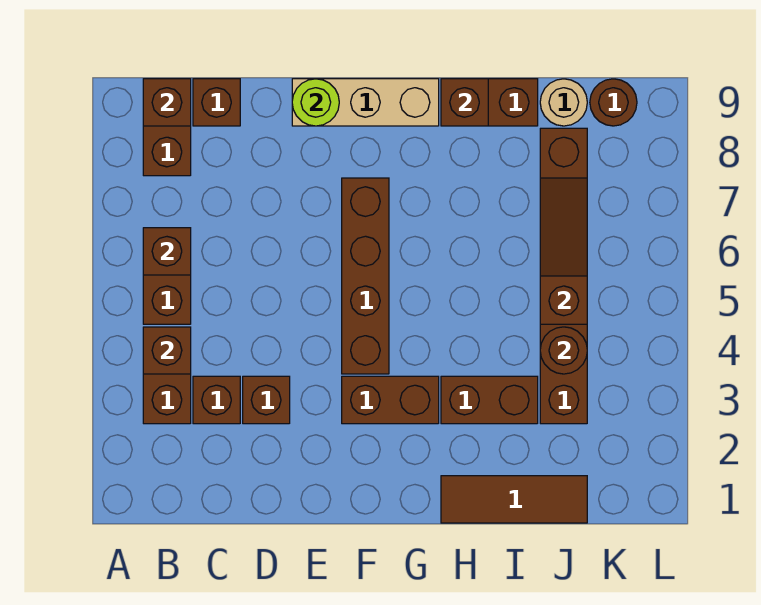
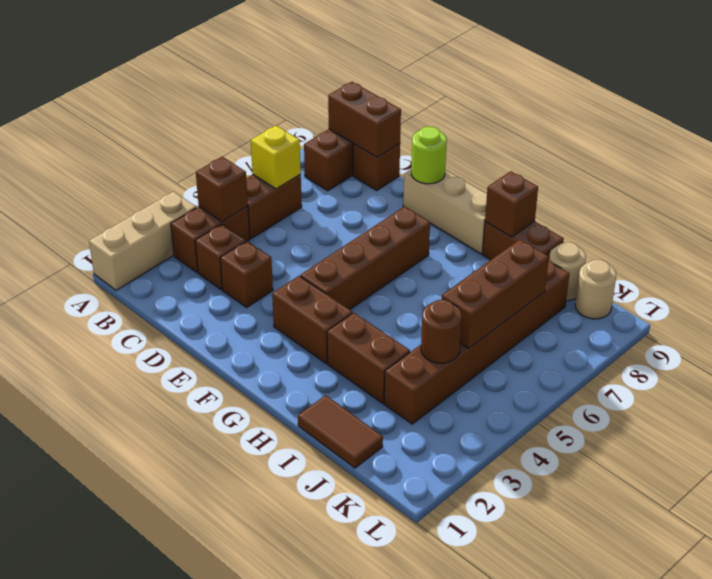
none -> tan brick A1:A3 level 1
brown brick B6 level 2 -> yellow brick B6 level 2
brown brick B9 level 2 -> brown brick B9:C9 level 2
brown tile H1:J1 level 1 -> brown tile I1:J1 level 1
brown slope J5:J7 level 2 top 5 -> brown brick J5:J7 level 2
brown round brick K9 level 1 -> tan round brick K9 level 1

